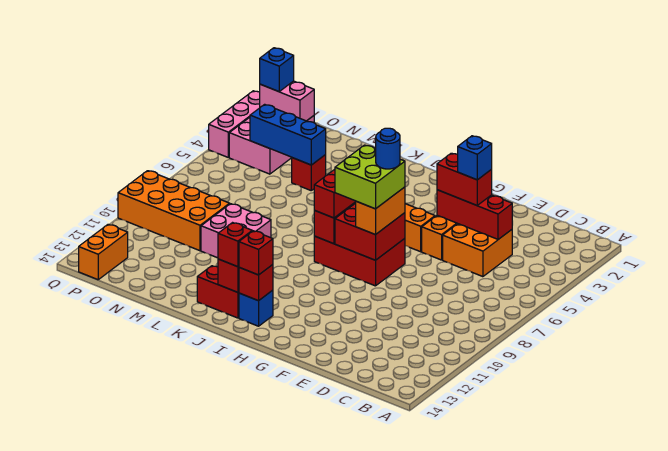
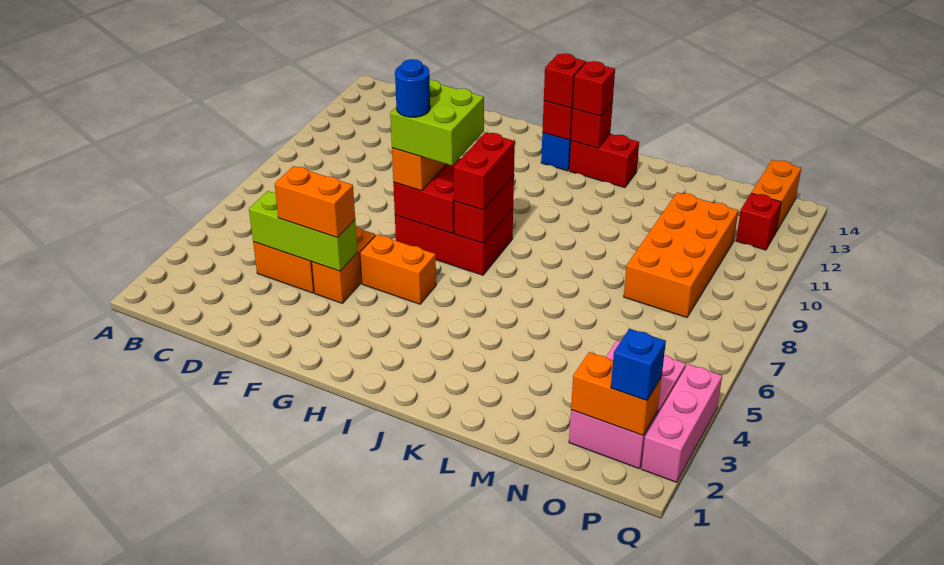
red brick D4:F4 level 2 -> lime brick D4:F4 level 2
red brick E4:F4 level 3 -> orange brick E4:F4 level 3
blue brick E4 level 4 -> none
pink brick L9:M10 level 1 -> none
red brick M4 level 1 -> red brick P12 level 1
blue brick M4:O4 level 2 -> none
orange brick N9:Q10 level 1 -> orange brick N8:O11 level 1
pink brick O2:P2 level 2 -> orange brick O2:P2 level 2

